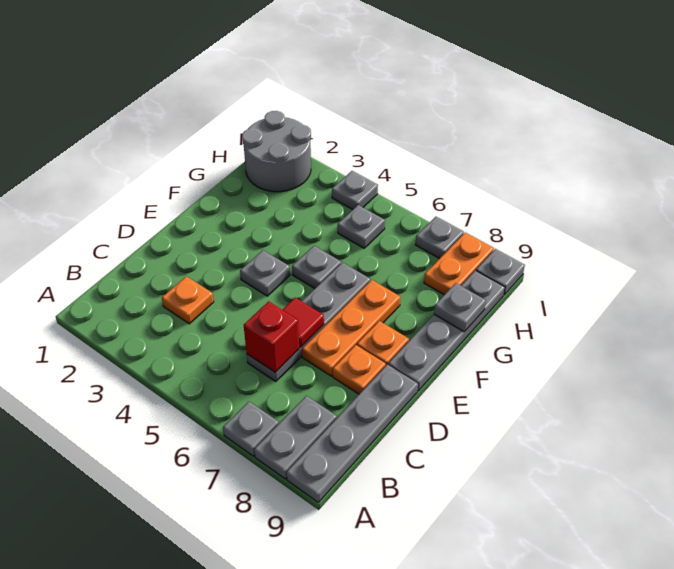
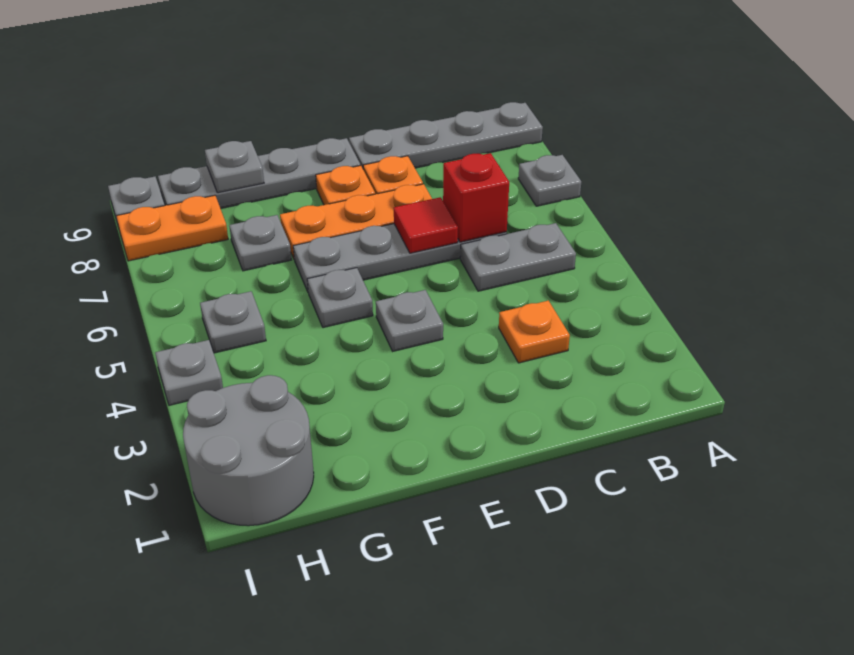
grey plate A8:B8 level 1 -> grey plate B5:C5 level 1
grey plate I7 level 1 -> grey plate G7 level 1

